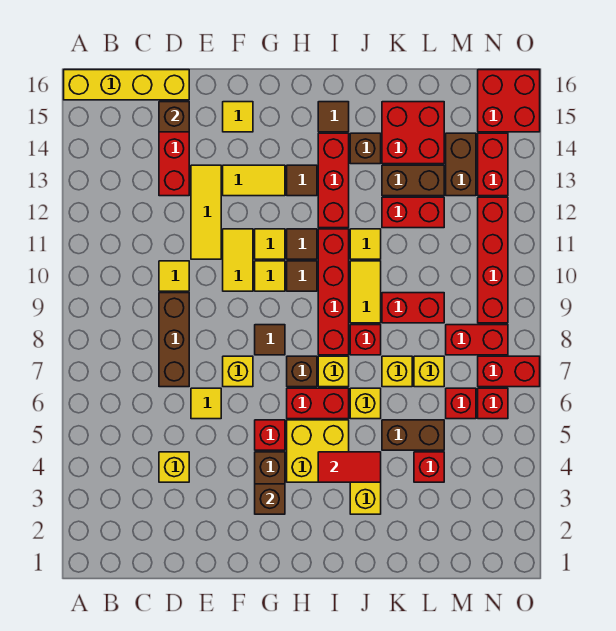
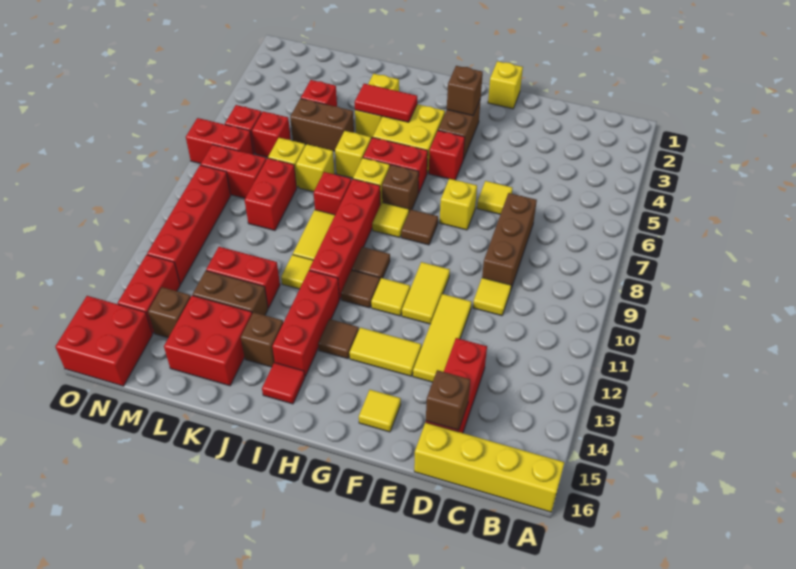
yellow brick D4 level 1 -> yellow brick F1 level 1
yellow tile G10 level 1 -> yellow tile H8 level 1
brown tile I15 level 1 -> red tile I15 level 1
red brick K9:L9 level 1 -> red brick L8:L9 level 1
brown brick M13:M14 level 1 -> brown brick M14 level 1

